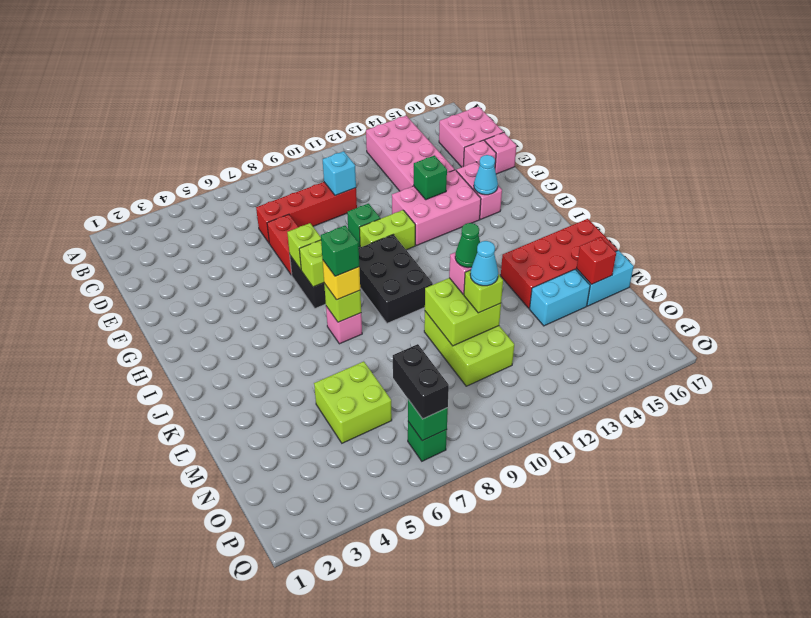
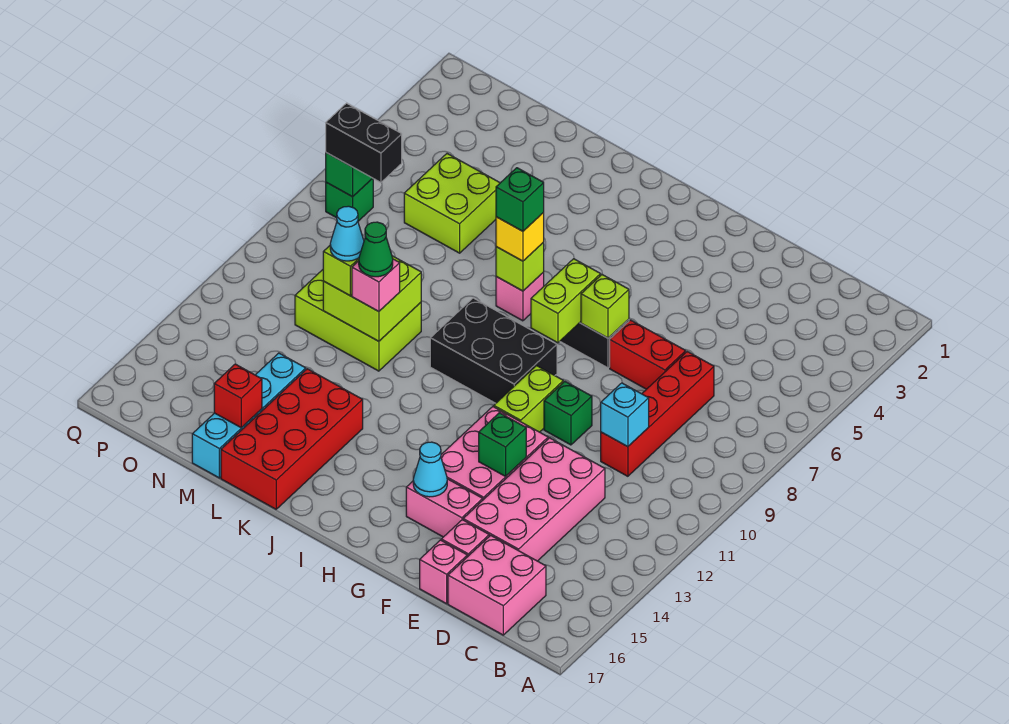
pink brick B13:E14 level 1 -> pink brick D12:E15 level 1

